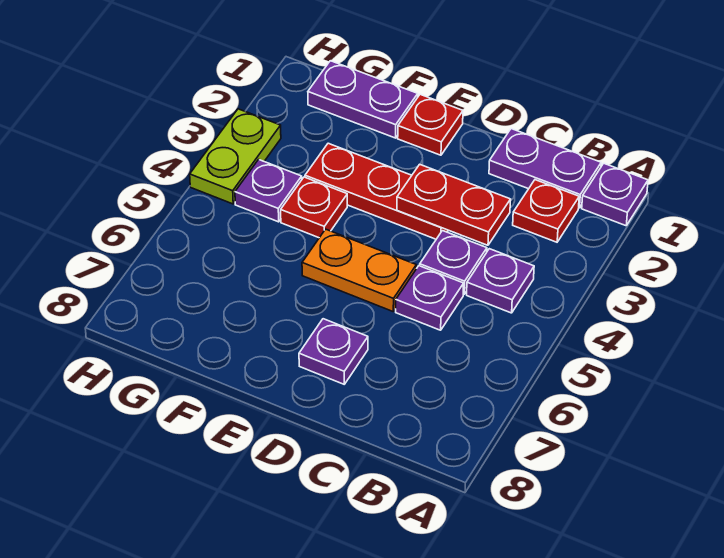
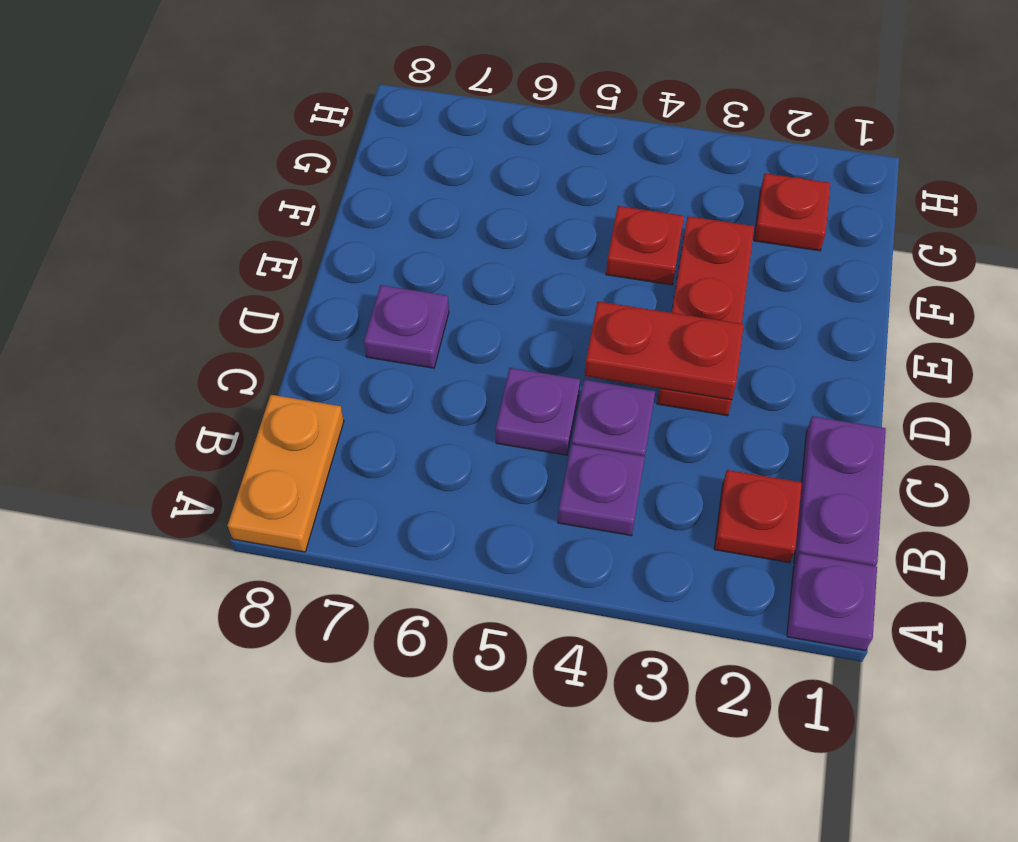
red plate C3:D3 level 2 -> red plate D3:D4 level 2
orange plate D5:E5 level 1 -> orange plate A8:B8 level 1
red plate E1 level 1 -> red plate G2 level 1
purple plate F1:G1 level 1 -> none
purple plate G4 level 1 -> none
lime plate H3:H4 level 1 -> none

